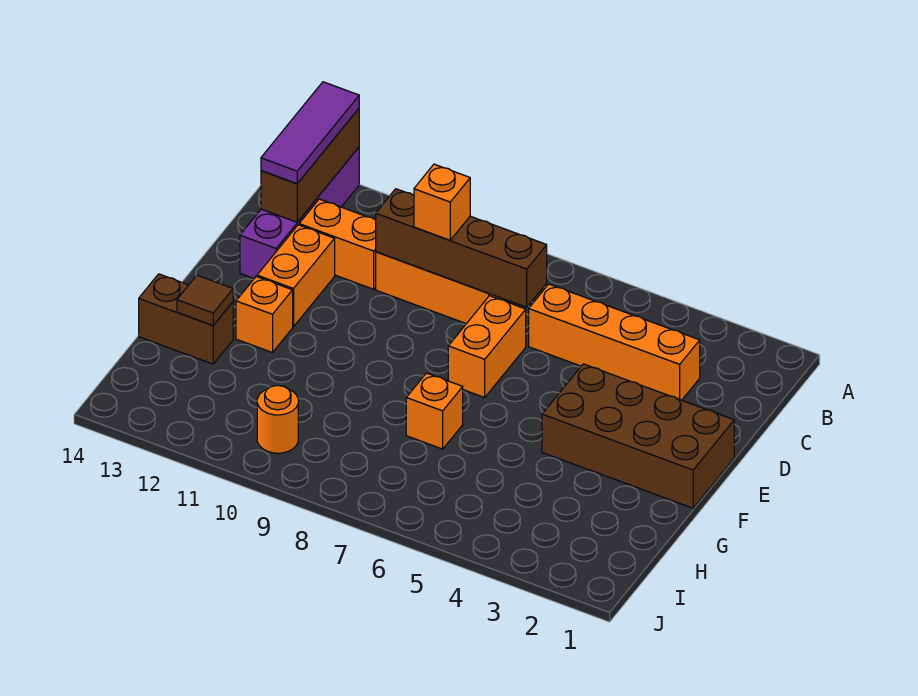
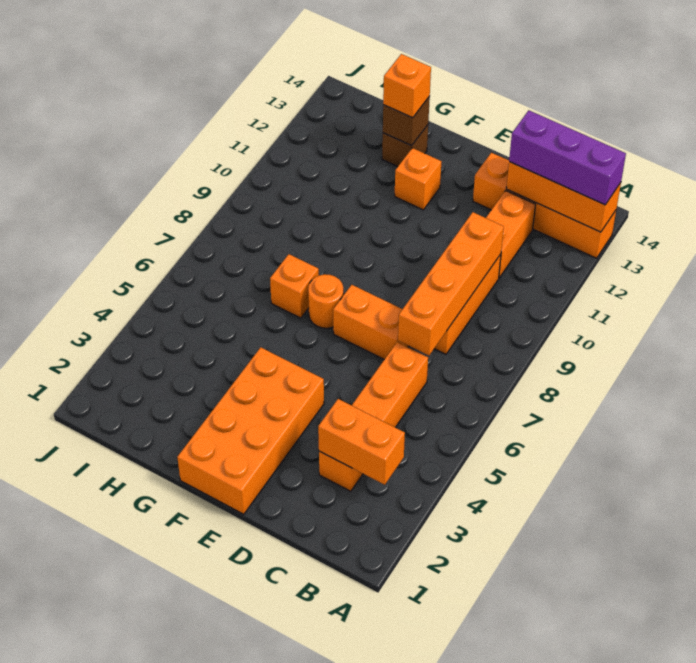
purple brick A13:D13 level 1 -> orange brick A13:D13 level 1
brown brick A13:C13 level 2 -> orange brick A13:C13 level 2
purple tile A13:C13 level 3 -> purple brick A13:C13 level 3
brown brick C7:C10 level 2 -> orange brick C7:C10 level 2
orange brick C9 level 3 -> orange brick G13 level 3
orange brick D12:E12 level 1 -> orange brick B3:C3 level 2
brown brick E1:F4 level 1 -> orange brick E1:F4 level 1
brown brick G13:G14 level 1 -> brown brick G13 level 1
brown tile G13 level 2 -> brown brick G13 level 2
orange round brick I10 level 1 -> orange round brick F7 level 1

